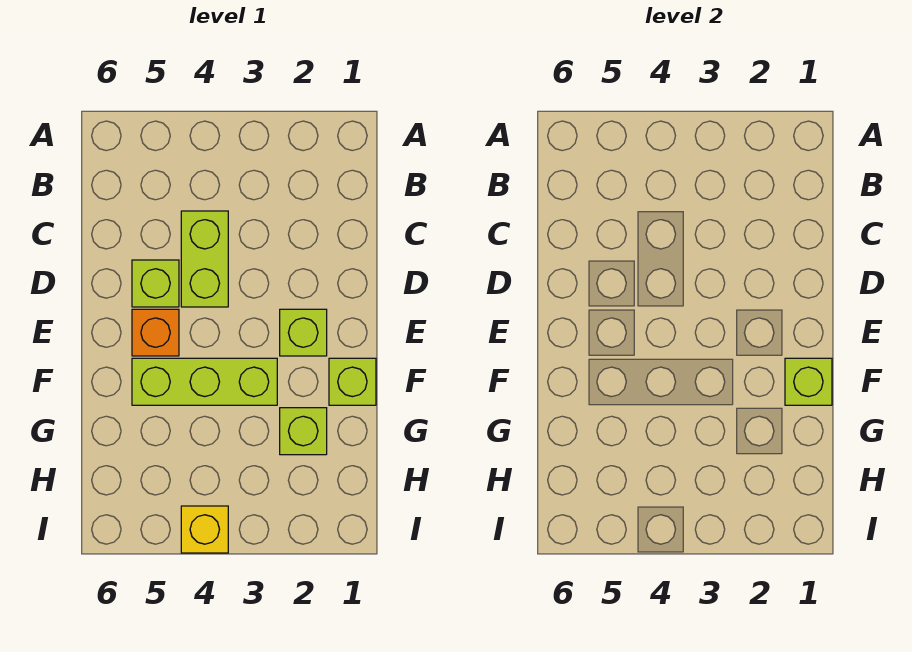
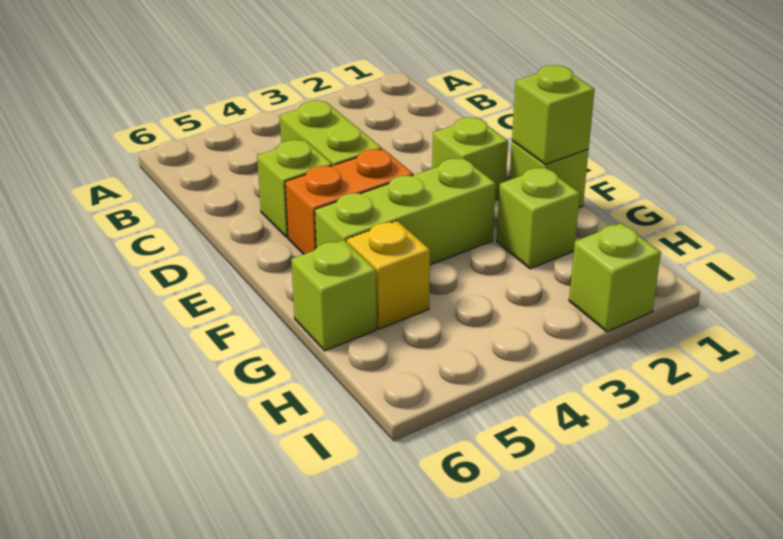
orange brick E5 level 1 -> orange brick E4:E5 level 1
none -> lime brick G6 level 1
none -> lime brick I2 level 1
yellow brick I4 level 1 -> yellow brick G5 level 1

